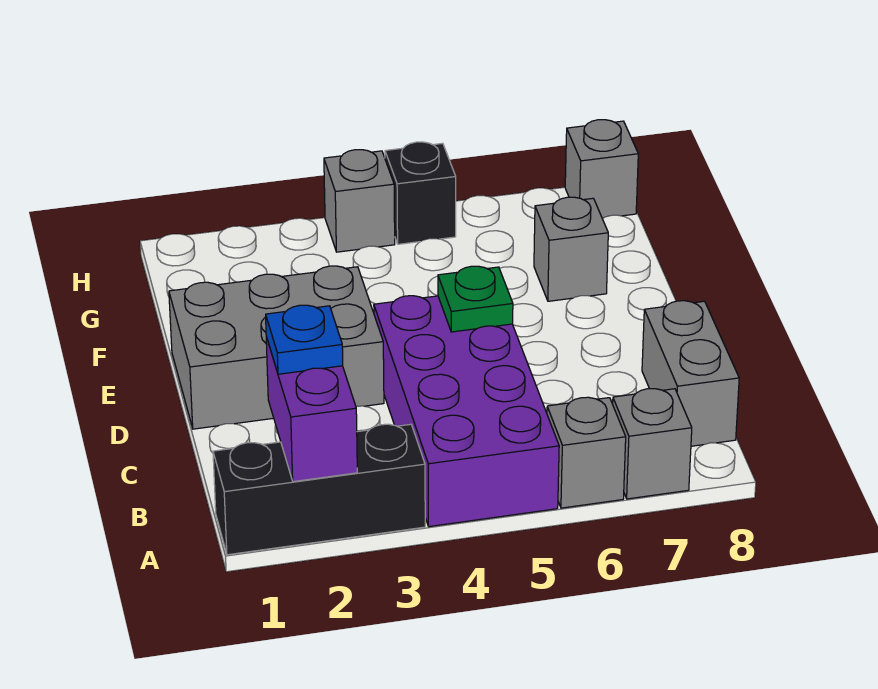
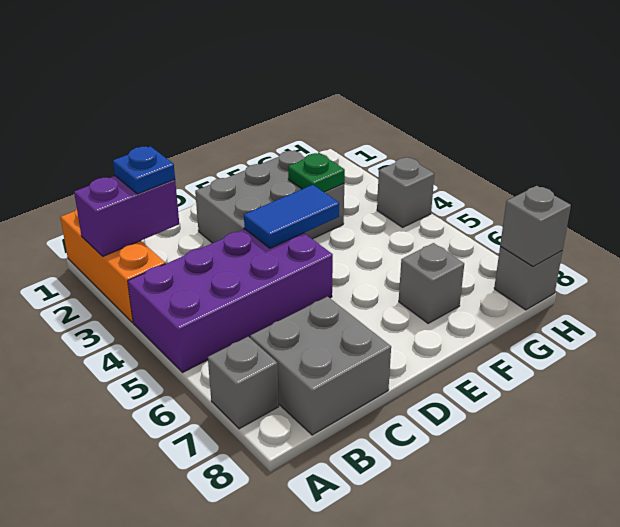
black brick A1:A3 level 1 -> orange brick A1:A3 level 1
grey brick A6 level 1 -> grey brick H8 level 2
grey brick B8:C8 level 1 -> grey brick B7:C8 level 1
grey brick D1:E3 level 1 -> grey brick D2:F3 level 1
none -> blue tile D4:E4 level 2
green plate D5 level 2 -> green plate F3 level 2
black brick H5 level 1 -> none

